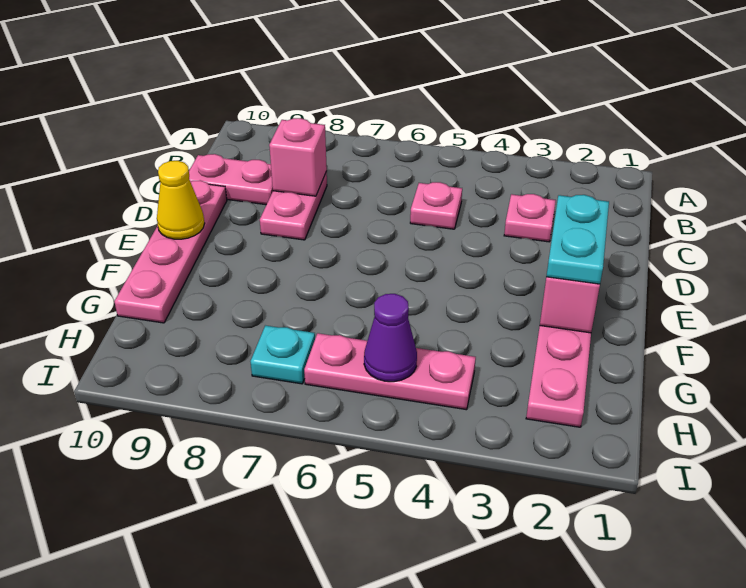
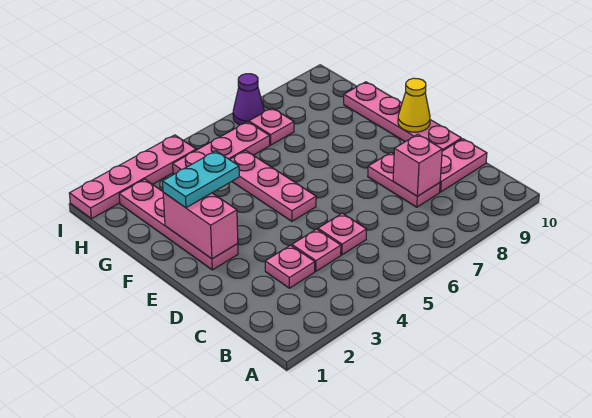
none -> pink plate C4 level 1
cyan plate E2:F2 level 3 -> cyan plate F2:F3 level 3
none -> pink plate E5:G5 level 1
purple cone H5 level 2 -> purple cone I7 level 1
cyan plate H7 level 1 -> pink plate H7 level 1
none -> pink plate I1:I4 level 1

